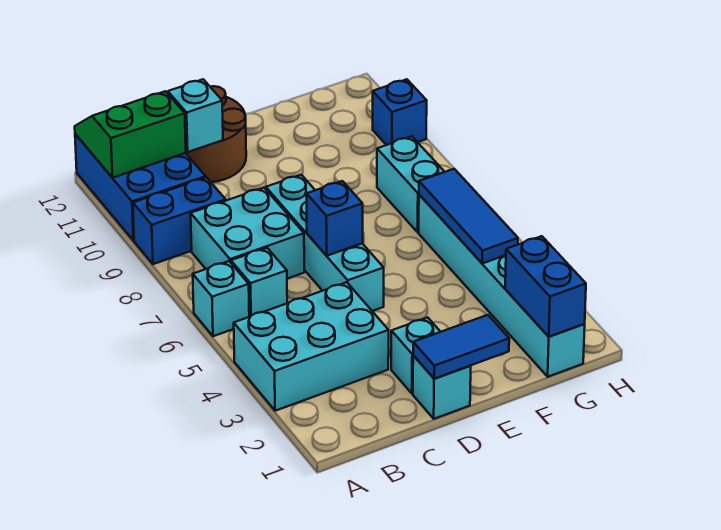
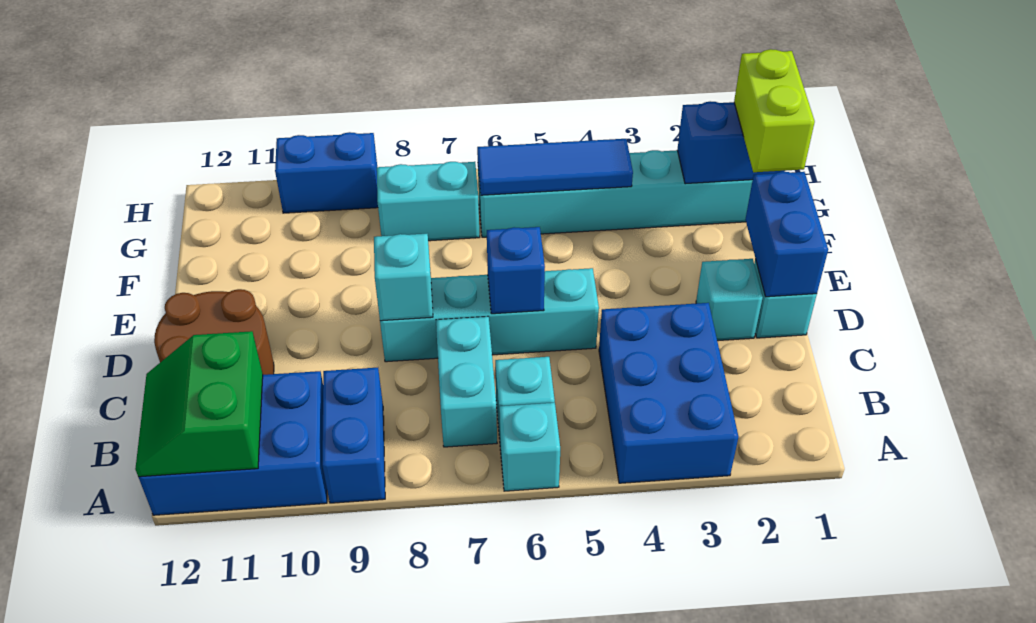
cyan brick A3:C4 level 1 -> blue brick A3:C4 level 1
cyan brick B7:C8 level 1 -> cyan brick B7:C7 level 1
cyan brick C11 level 2 -> cyan brick D8 level 2
blue tile D1:E1 level 2 -> blue brick D1:E1 level 2
none -> lime brick F1:G1 level 3
blue brick H10 level 1 -> blue brick H9:H10 level 1

